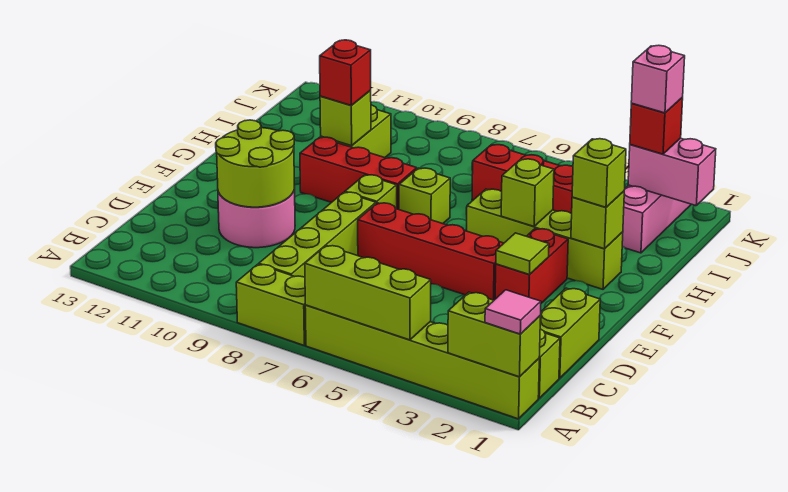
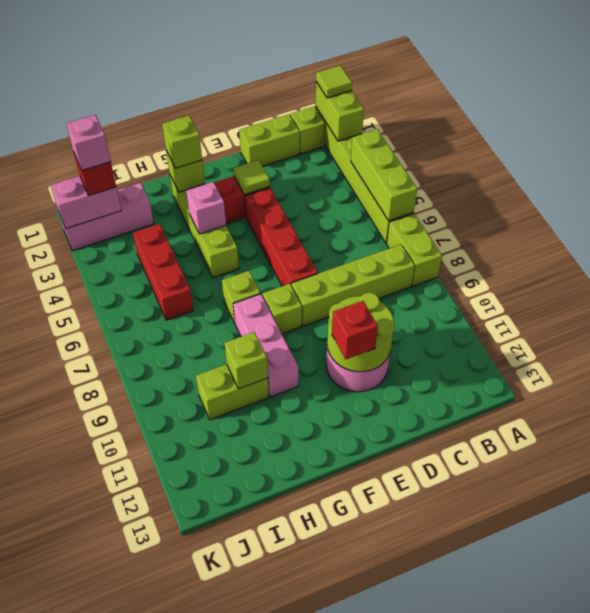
pink tile A1 level 3 -> lime tile A1 level 3
lime brick G4 level 2 -> pink brick G4 level 2
red brick G8:G10 level 1 -> pink brick G8:G10 level 1
red brick H10 level 3 -> red brick E11 level 3
pink brick J1:J2 level 2 -> pink brick J2:K2 level 2

